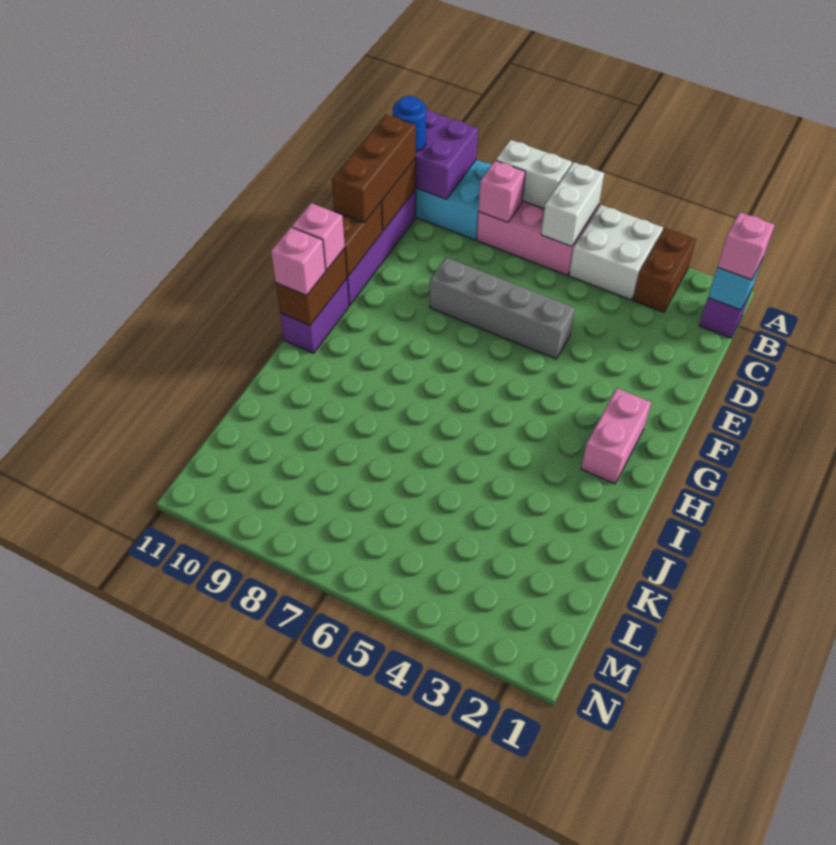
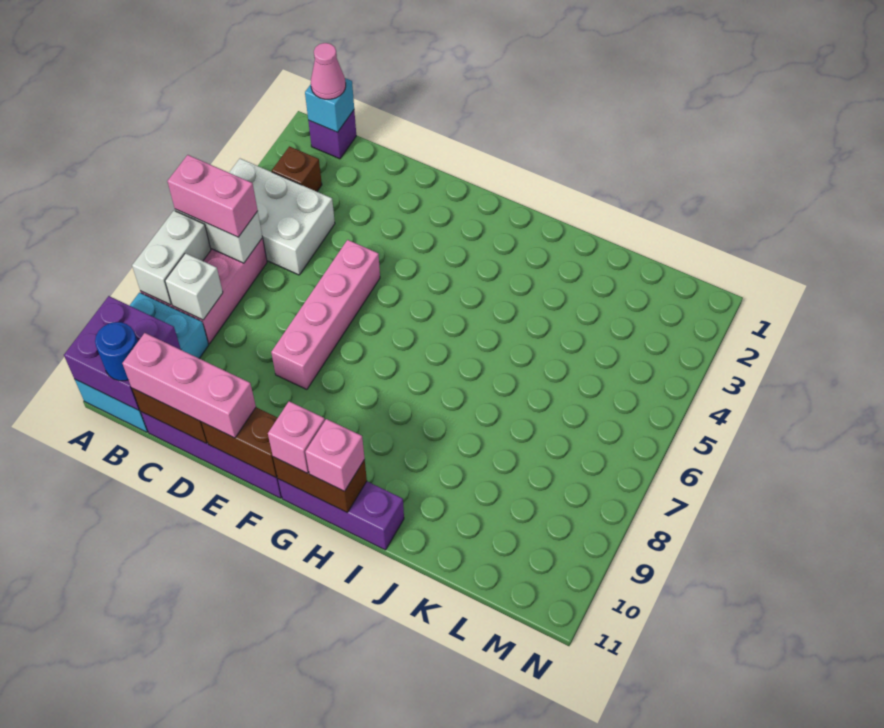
brown brick A3:B3 level 1 -> brown brick B3 level 1
white brick A4:B5 level 1 -> white brick A4:C5 level 1
pink brick B1 level 3 -> pink cone B1 level 3
pink brick B8 level 2 -> white brick B8 level 2
brown brick C11:E11 level 3 -> pink brick C11:E11 level 3
grey brick E5:E8 level 1 -> pink brick E5:E8 level 1
pink brick G2:H2 level 1 -> pink brick A6:B6 level 3
purple brick G11:H11 level 1 -> purple brick G11:I11 level 1

